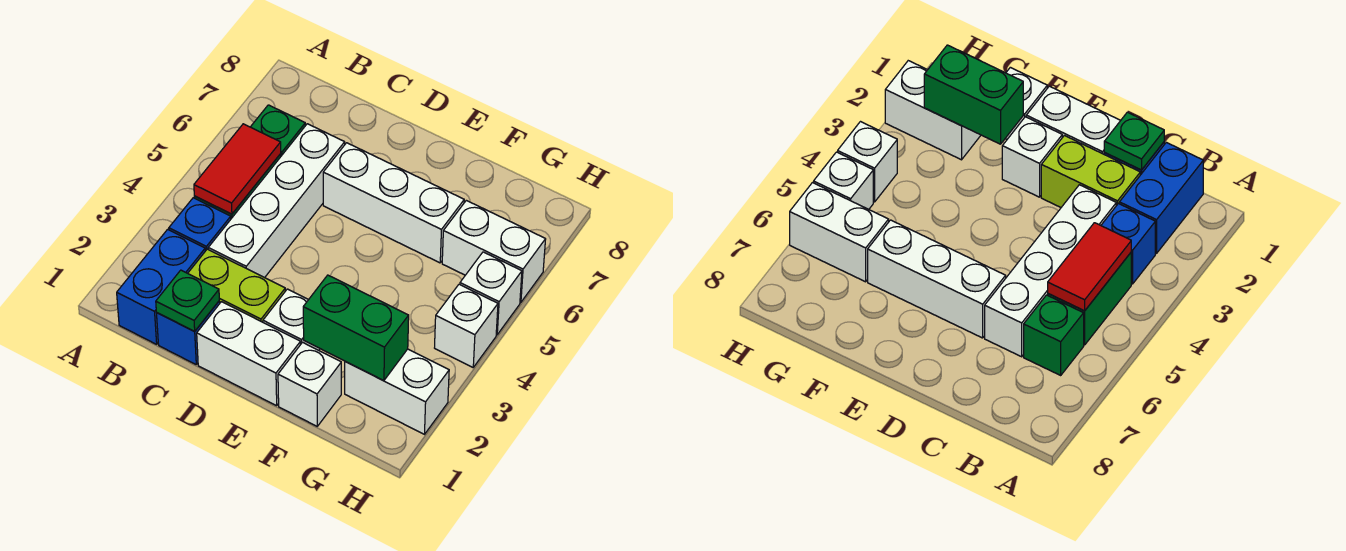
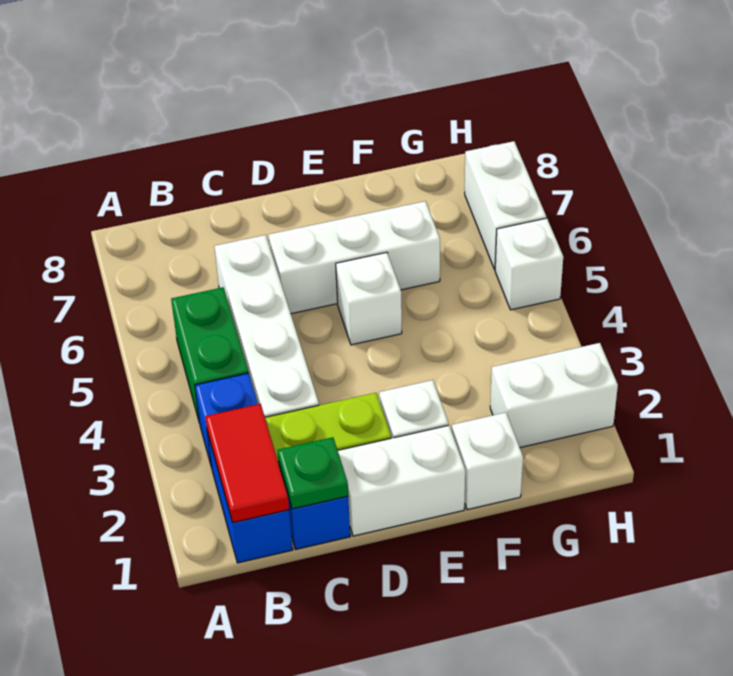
red tile B4:B5 level 2 -> red tile B1:B2 level 2
green brick B6 level 1 -> none
green brick F2:G2 level 2 -> none
white brick G6:H6 level 1 -> white brick H6:H7 level 1
white brick H4 level 1 -> white brick E5 level 1

